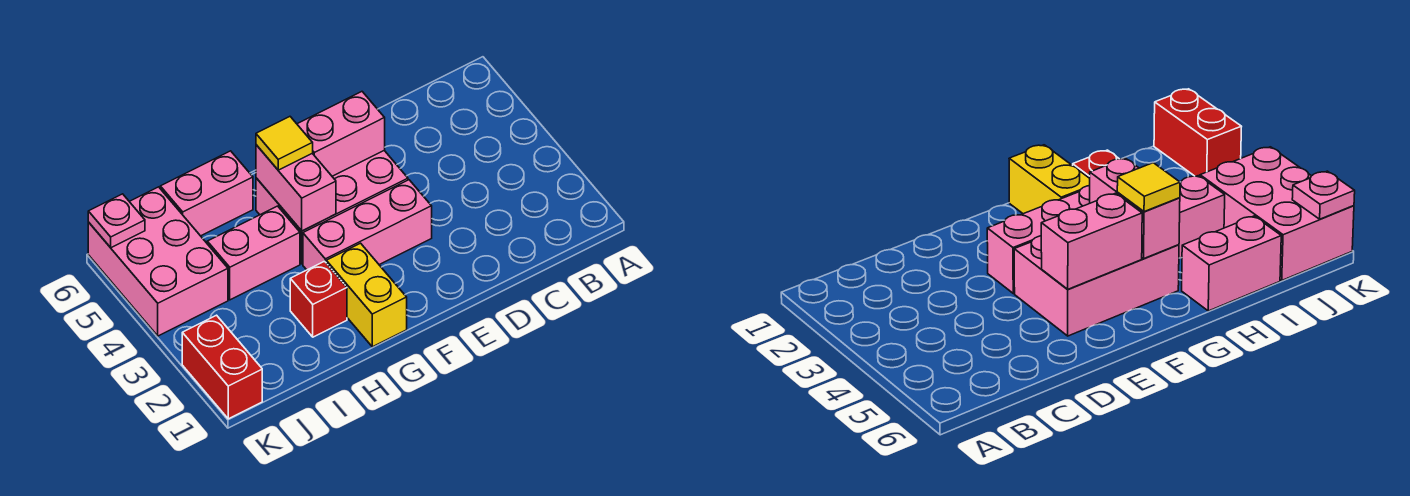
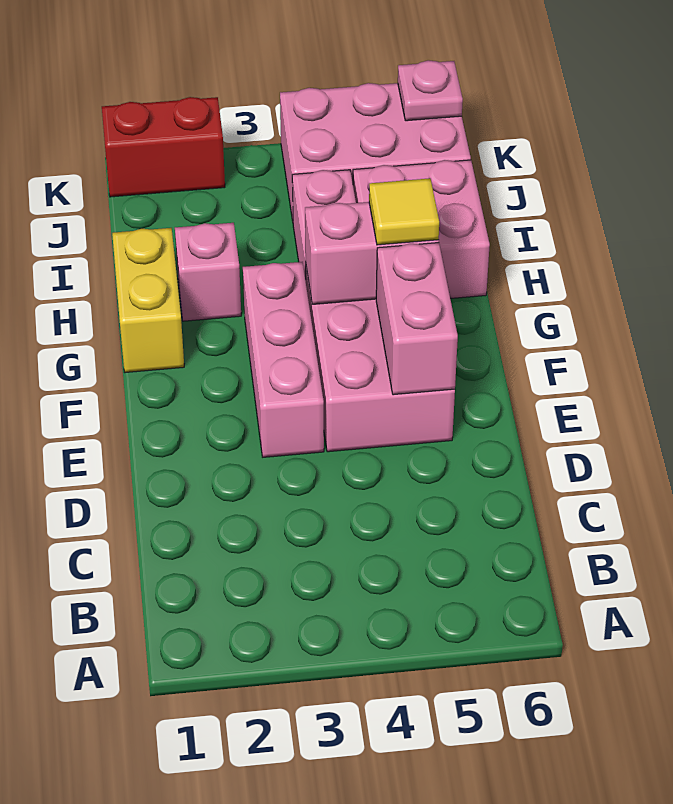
yellow brick G1:G2 level 1 -> yellow brick G1:H1 level 1
red brick H2 level 1 -> pink brick H2 level 1
pink brick H6:I6 level 1 -> pink brick H5:I6 level 1

